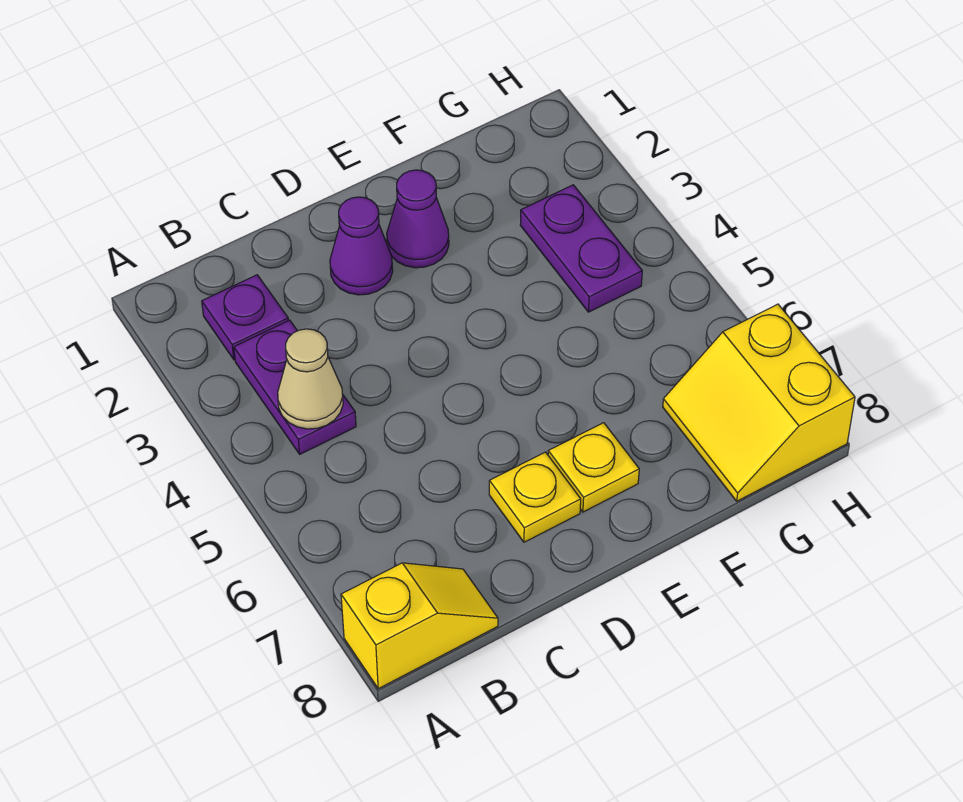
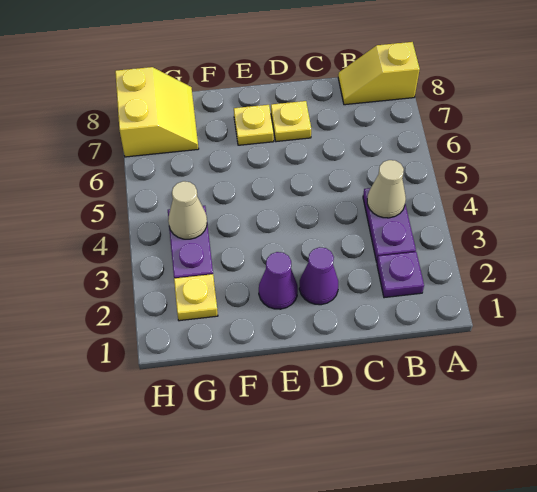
none -> yellow plate G2 level 1
none -> tan cone G4 level 2

